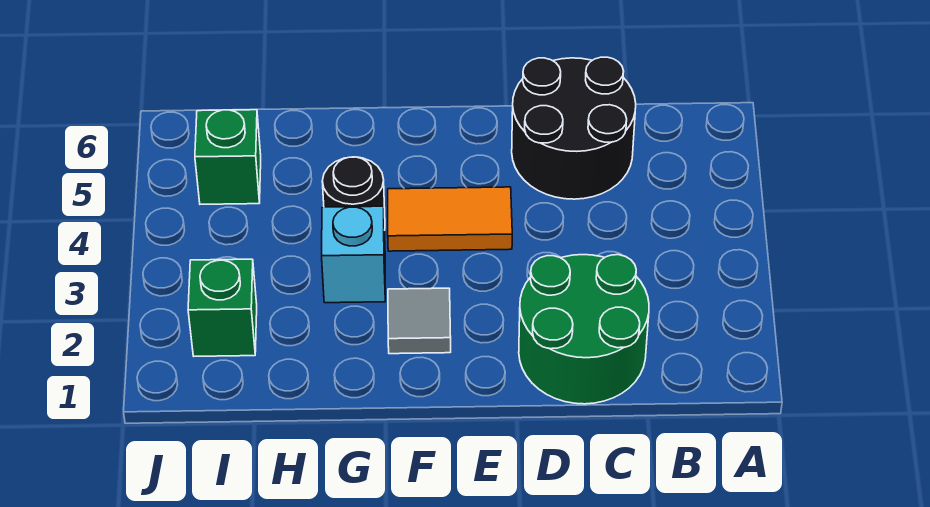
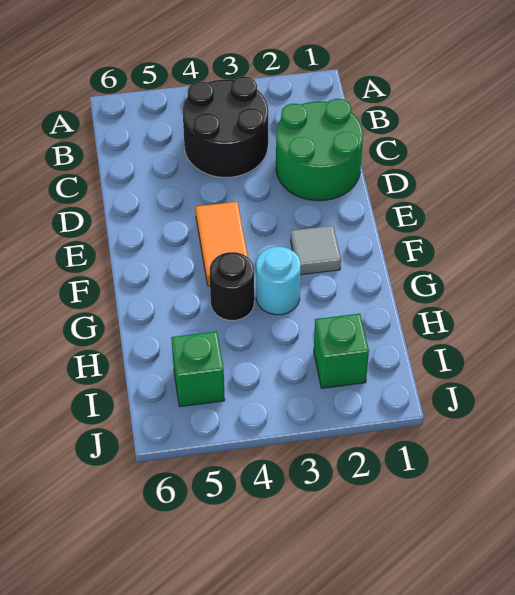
black round brick C5:D6 level 1 -> black round brick B3:C4 level 1
cyan brick G3 level 1 -> cyan round brick G3 level 1

